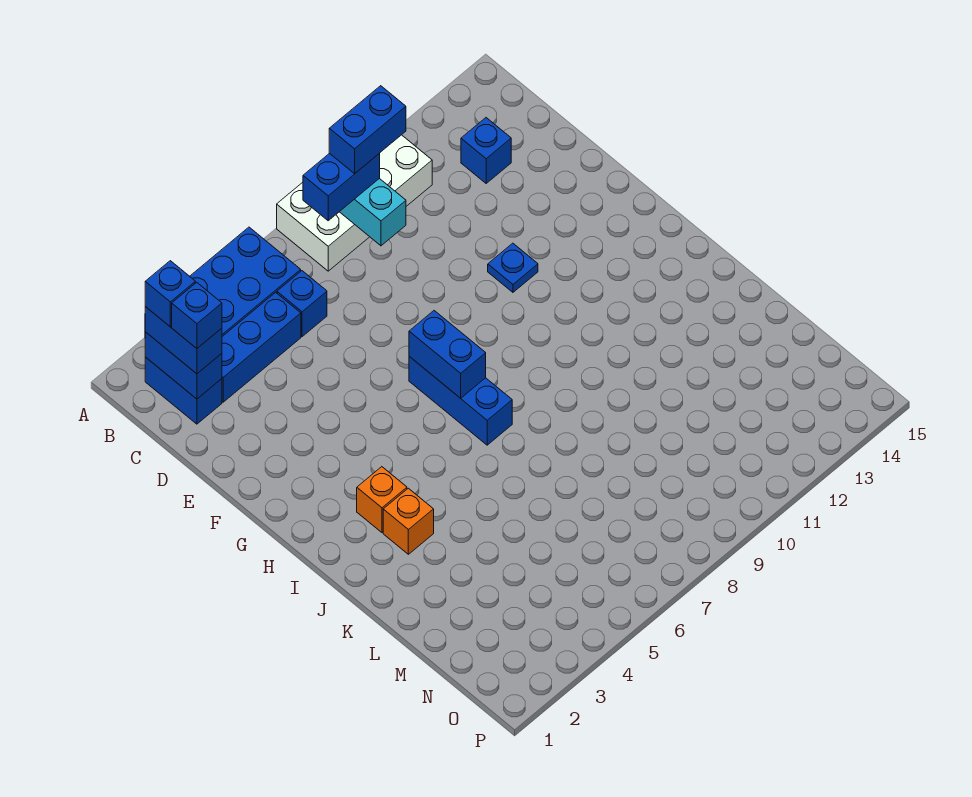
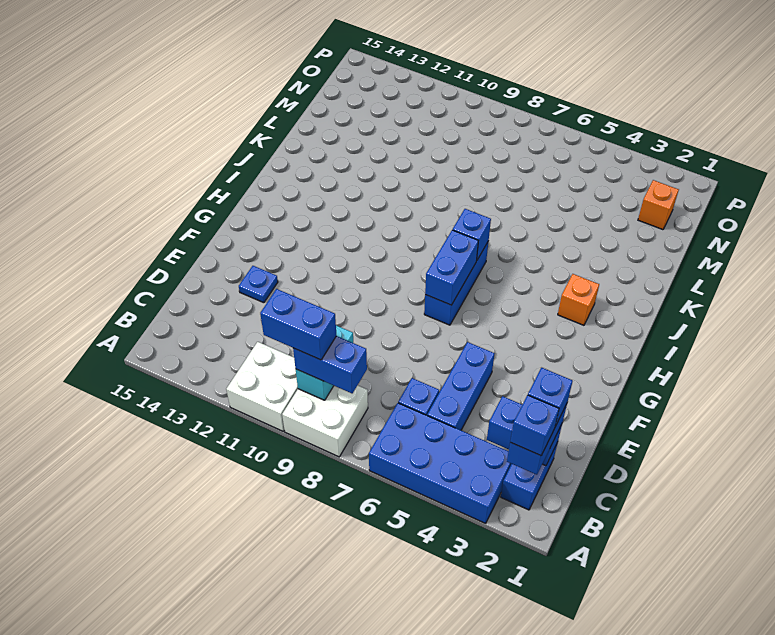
blue brick B2:C2 level 2 -> blue brick C2:C3 level 2
blue brick C3:C5 level 1 -> blue brick C5:E5 level 1
blue brick C13 level 1 -> blue brick I7 level 2
blue plate F11 level 1 -> blue plate E13 level 1
orange brick J3 level 1 -> orange brick N2 level 1

